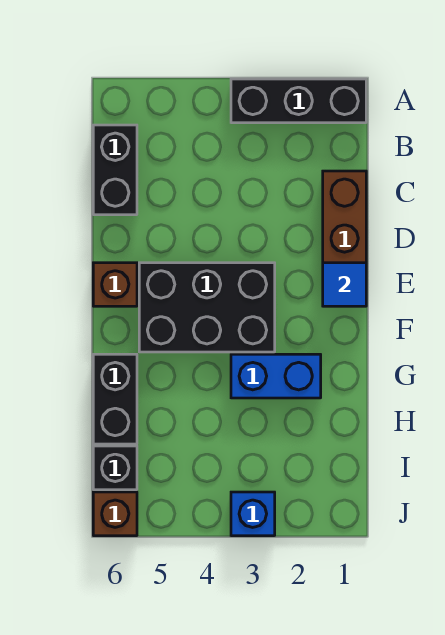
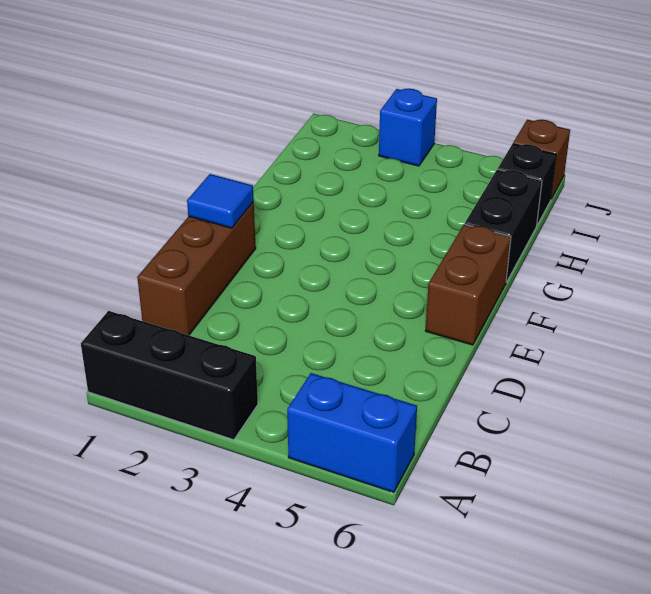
black brick B6:C6 level 1 -> none
black brick E3:F5 level 1 -> none
brown brick E6 level 1 -> brown brick E6:F6 level 1
blue brick G2:G3 level 1 -> blue brick A5:A6 level 1

